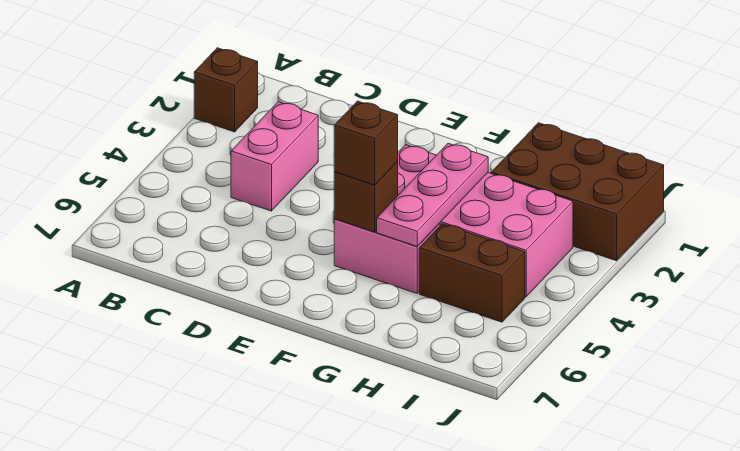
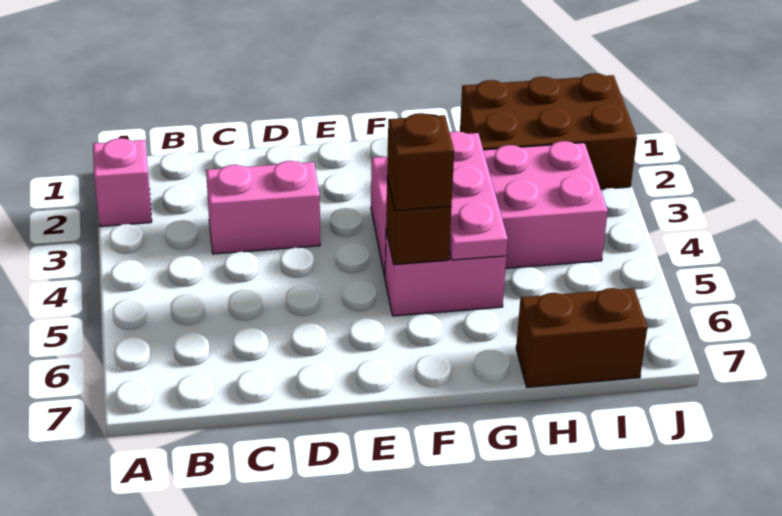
brown brick A2 level 1 -> pink brick A2 level 1
pink brick C3:C4 level 1 -> pink brick C3:D3 level 1
brown brick H5:I5 level 1 -> brown brick H7:I7 level 1

